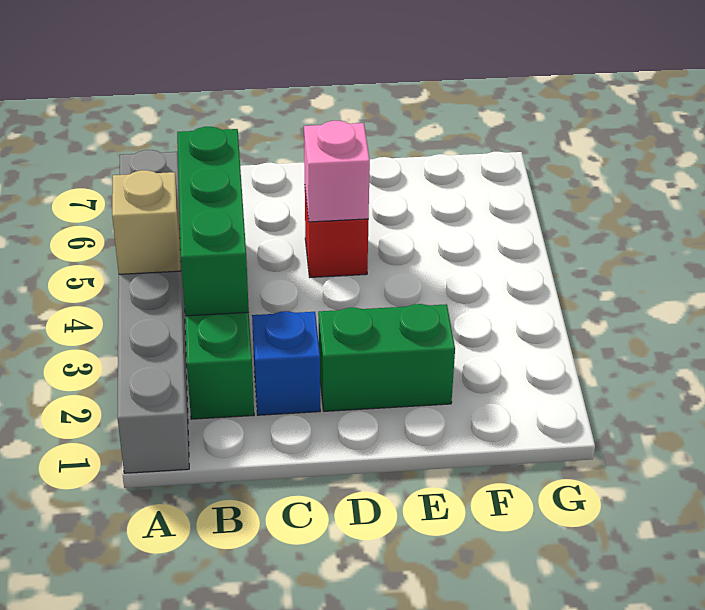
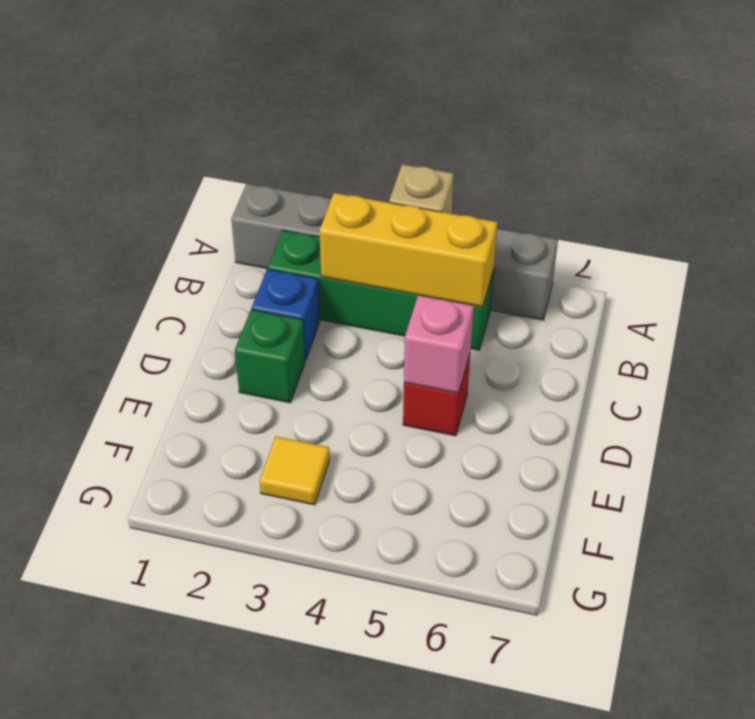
green brick B3:B5 level 2 -> yellow brick B3:B5 level 2
green brick D2:E2 level 1 -> green brick D2 level 1
none -> yellow tile F3 level 1

